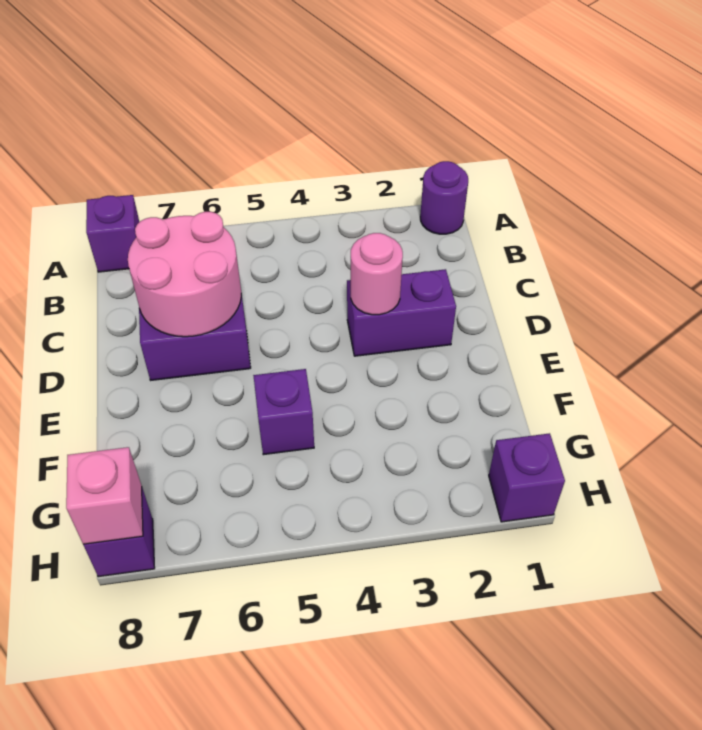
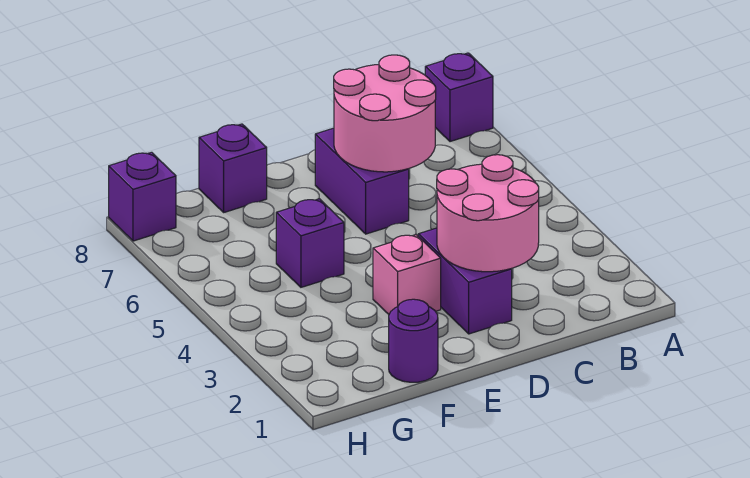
purple round brick A1 level 1 -> purple round brick F1 level 1
pink round brick D3 level 2 -> pink round brick C2:D3 level 2
purple brick H1 level 1 -> purple brick F8 level 1
pink brick H8 level 2 -> pink brick E3 level 1

